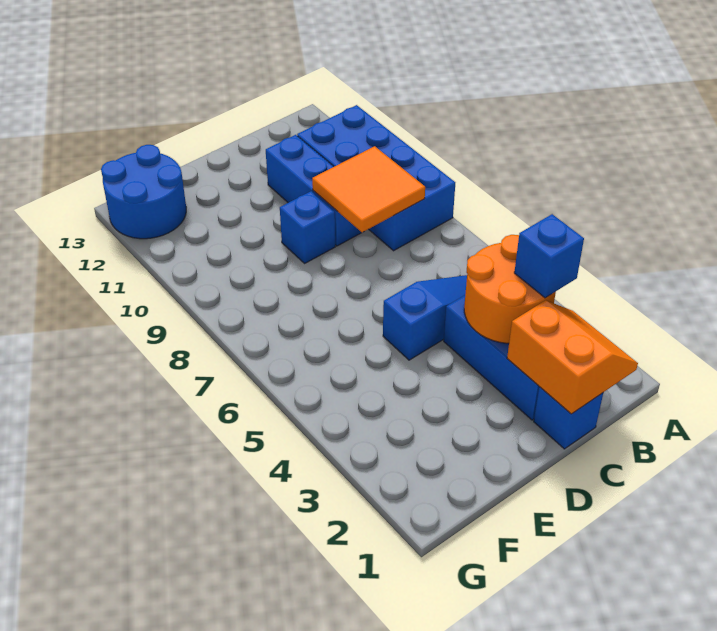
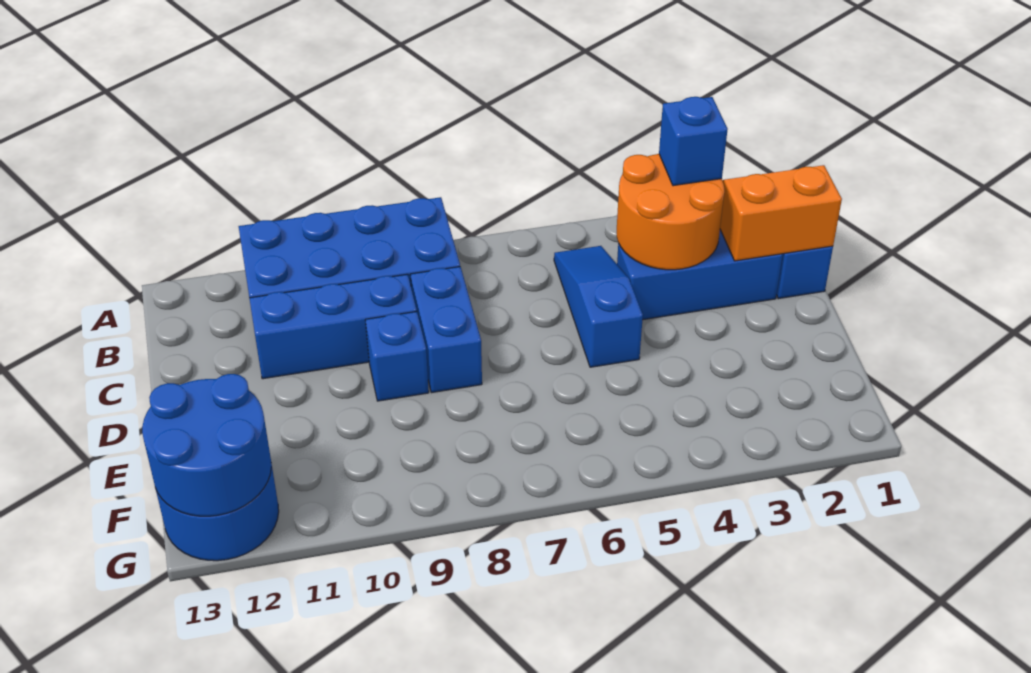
orange tile B8:C9 level 2 -> none
none -> blue brick C8:D8 level 1
none -> blue round brick F12:G13 level 2

